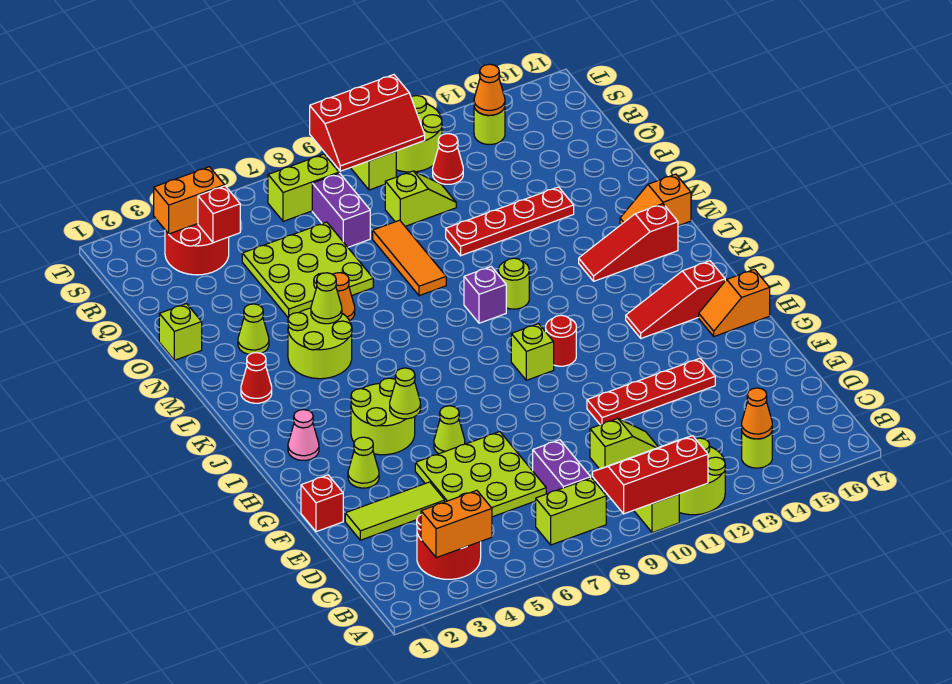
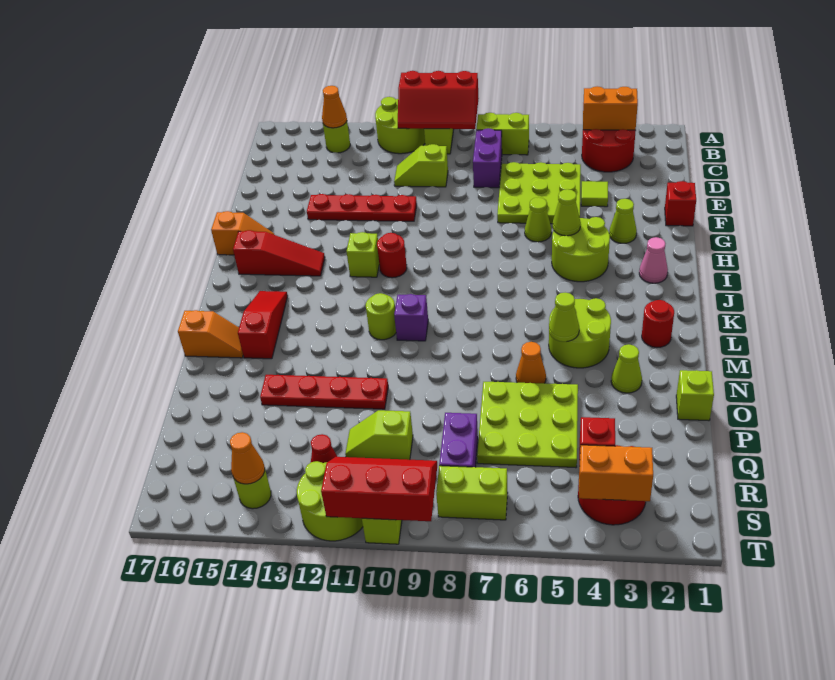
lime tile E2:E4 level 1 -> lime tile E4 level 1
lime brick I10 level 1 -> lime brick I12 level 1
red cone L2 level 1 -> red round brick L2 level 1
red slope L14:L16 level 1 top 16 -> red slope K15:M15 level 1 top M
orange tile N9:P9 level 1 -> none

